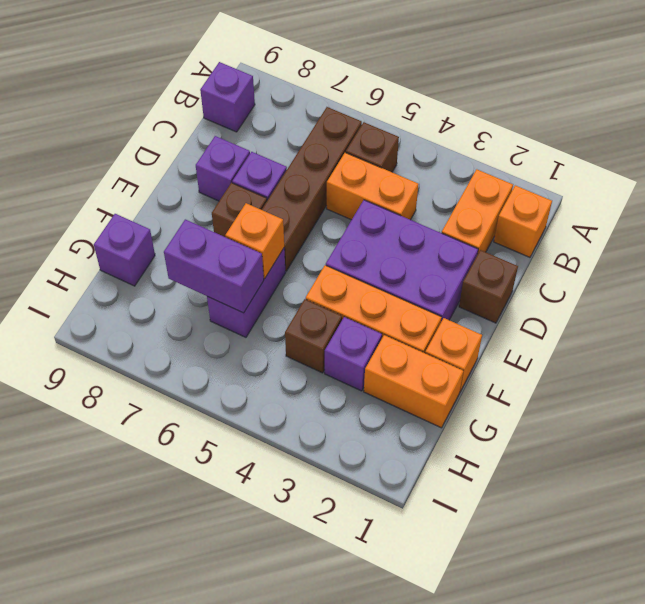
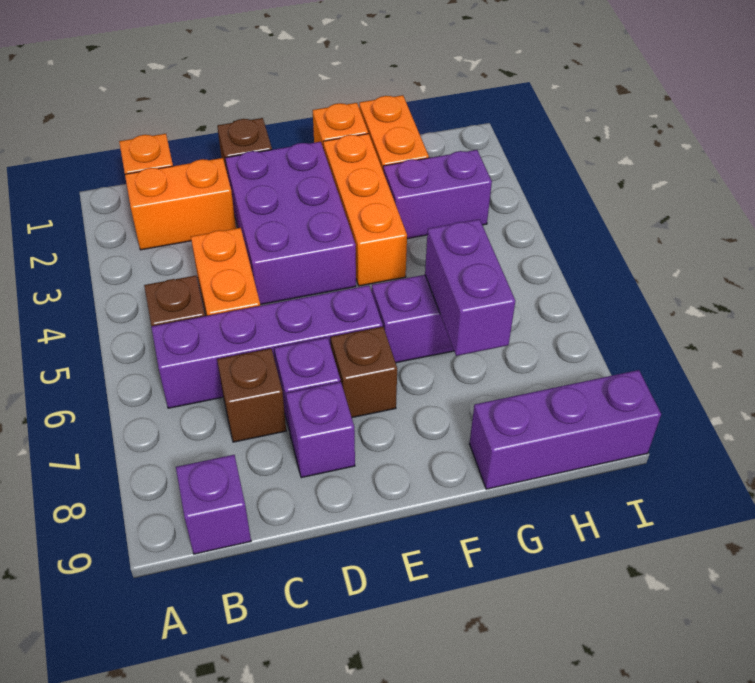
brown brick B6:E6 level 1 -> purple brick B6:E6 level 1
orange brick F6 level 2 -> none
purple brick G3 level 1 -> purple brick G3:H3 level 1
brown brick G4 level 1 -> brown brick C7 level 1
purple brick G9 level 1 -> purple brick G9:I9 level 1

